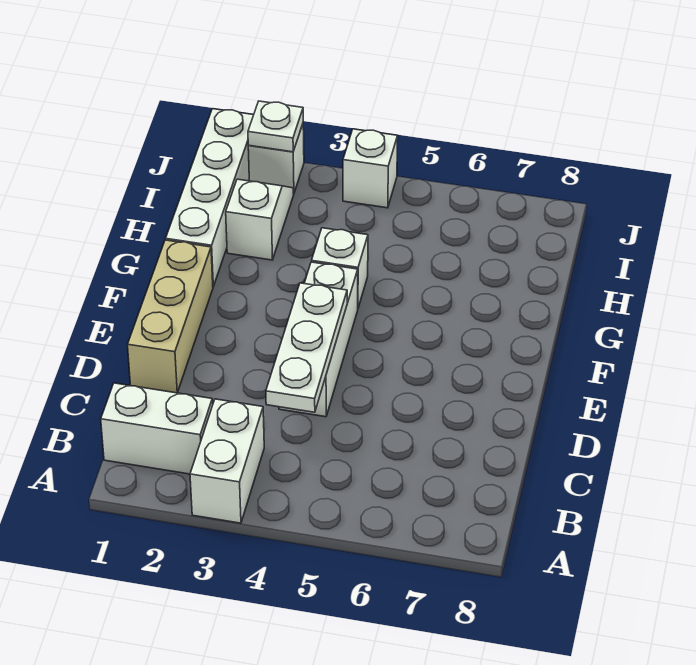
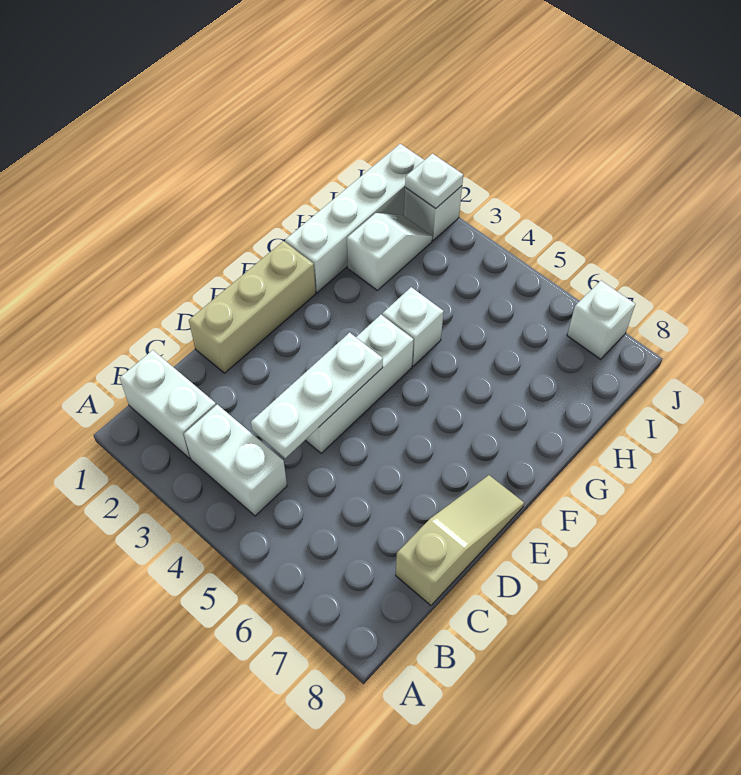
white brick A3:B3 level 1 -> white brick B3:B4 level 1
none -> tan slope C8:E8 level 1 top C
white brick J4 level 1 -> white brick J7 level 1

